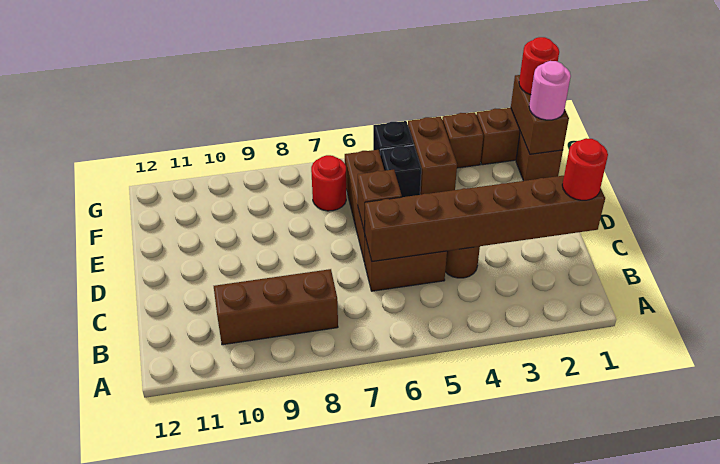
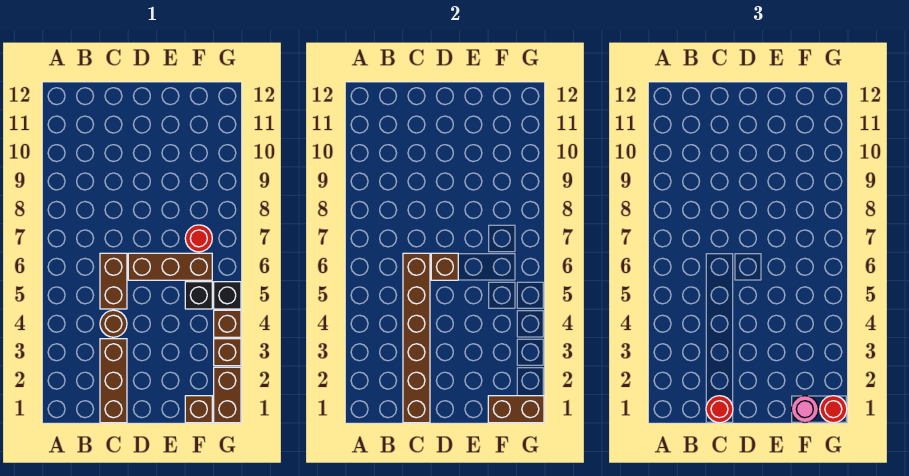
brown brick B8:B10 level 1 -> brown brick C1:C3 level 1
brown brick F4:G4 level 1 -> brown brick G4 level 1

